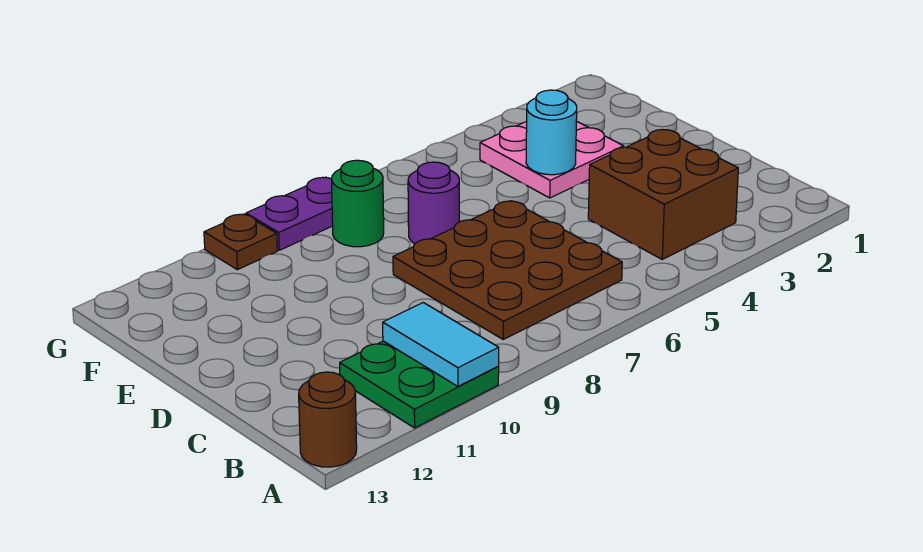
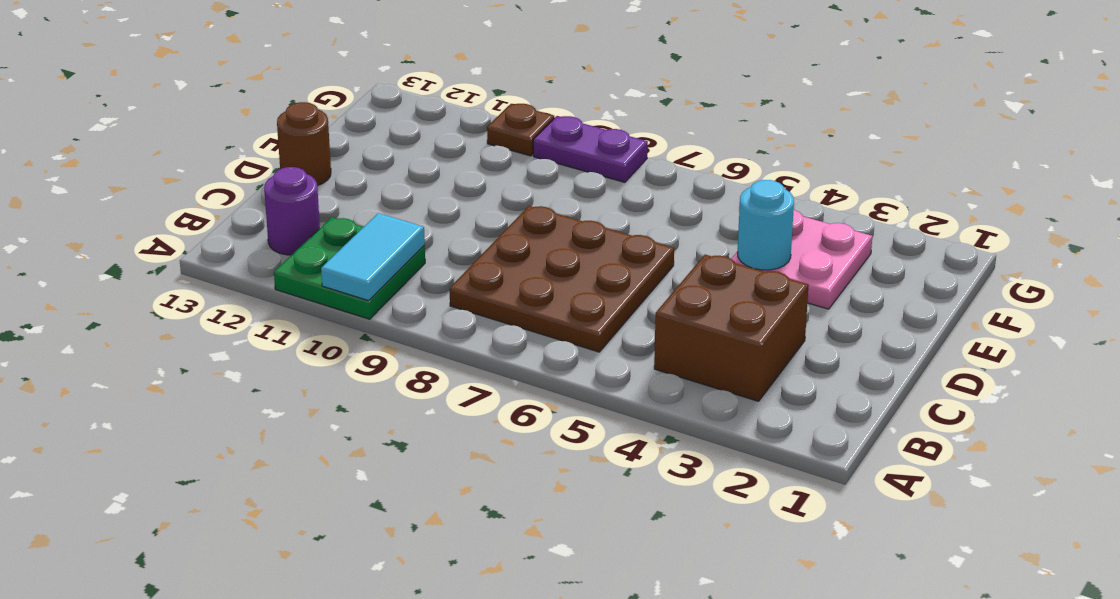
brown round brick A13 level 1 -> brown round brick D13 level 1
purple round brick E7 level 1 -> purple round brick B12 level 1
green round brick F8 level 1 -> none

